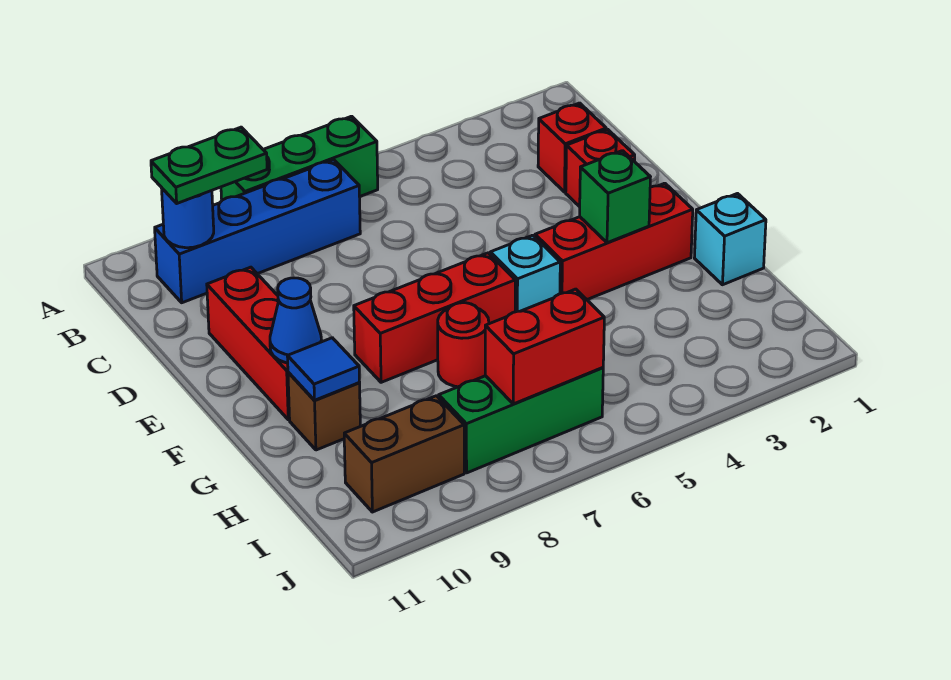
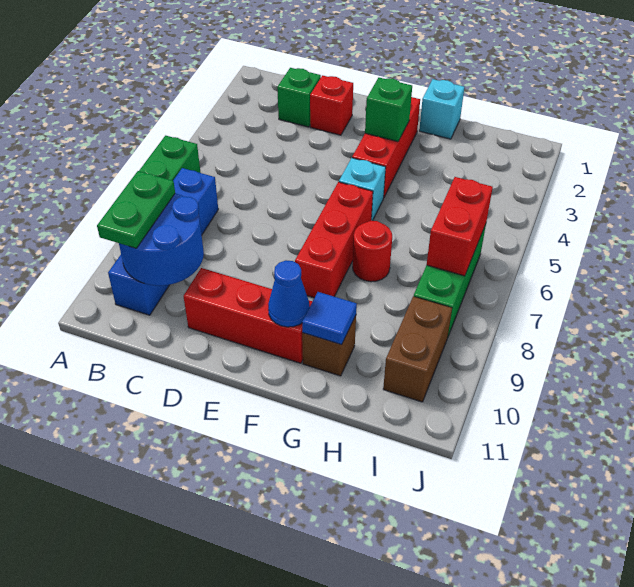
blue round brick B10 level 2 -> blue round brick B9:C10 level 2
red brick C2 level 1 -> green brick C2 level 1

